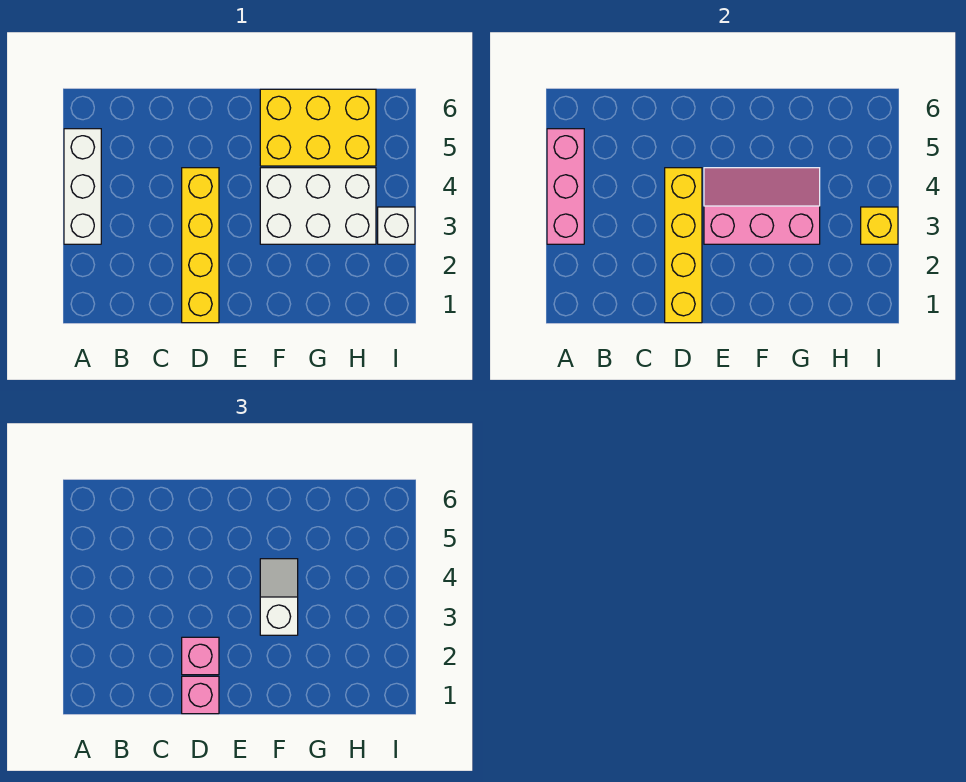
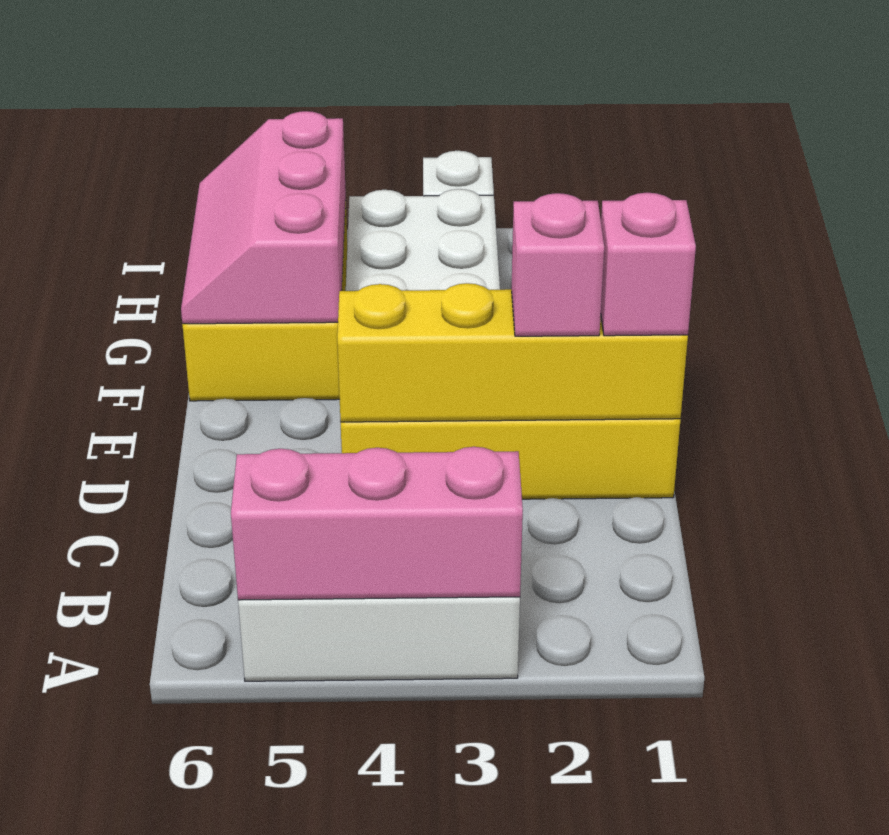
pink slope E3:G4 level 2 top 3 -> pink slope F5:H6 level 2 top 5
white slope F3:F4 level 3 top 3 -> none
yellow brick I3 level 2 -> none

